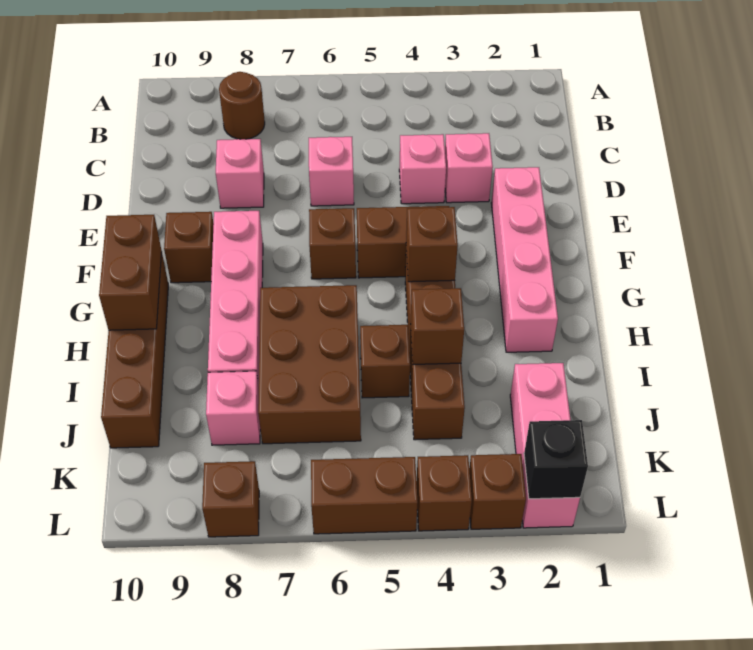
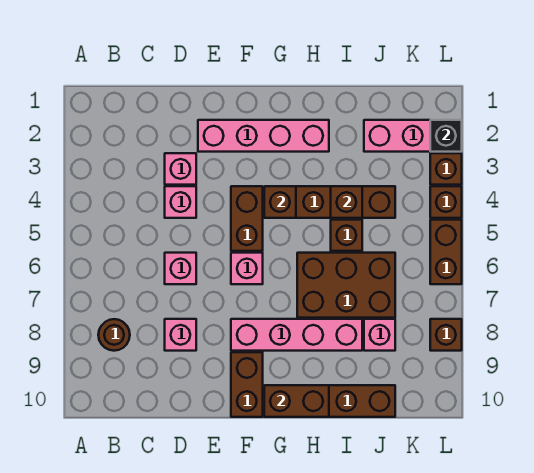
brown brick F6 level 1 -> pink brick F6 level 1
brown brick F9 level 1 -> brown brick F9:F10 level 1

